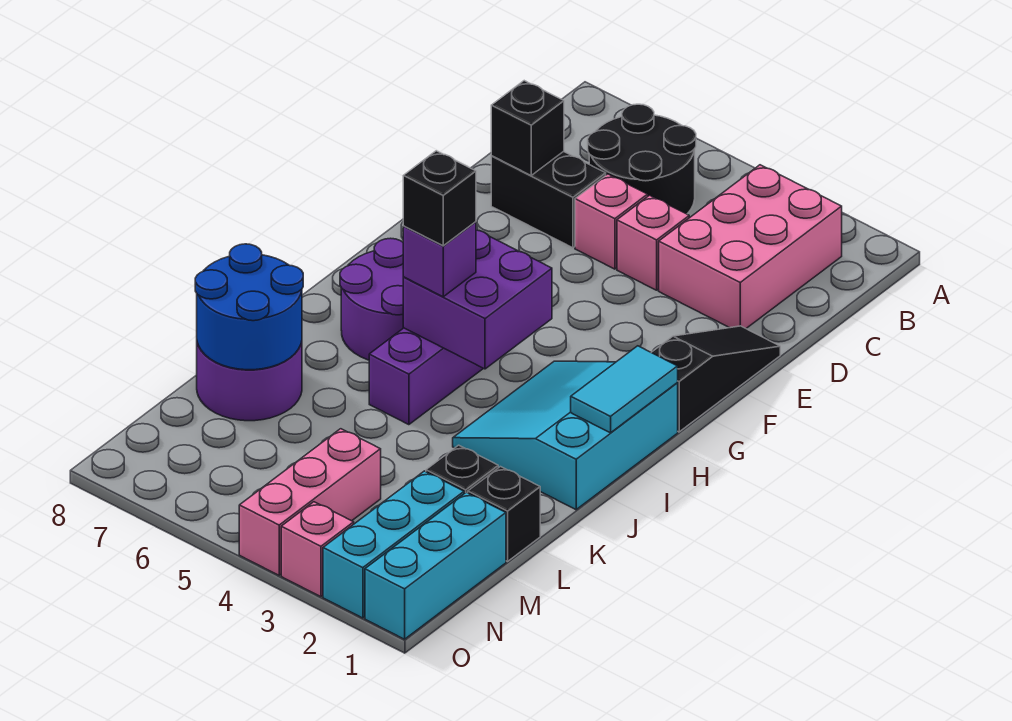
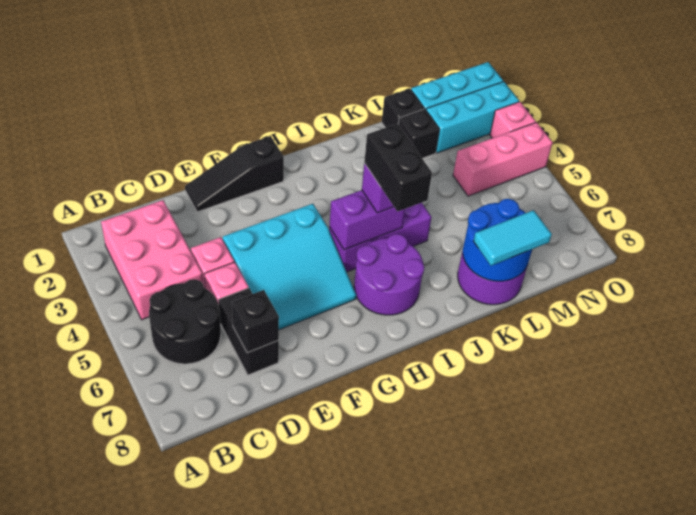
pink brick B2:D3 level 1 -> pink brick B2:C4 level 1
cyan slope H1:J3 level 1 top 1 -> cyan slope E4:G6 level 1 top 4
cyan tile H1:I1 level 2 -> cyan tile K8:L8 level 3
purple brick H4:I5 level 2 -> purple brick H5:I5 level 2
black brick I5 level 4 -> black brick I5:I6 level 4

